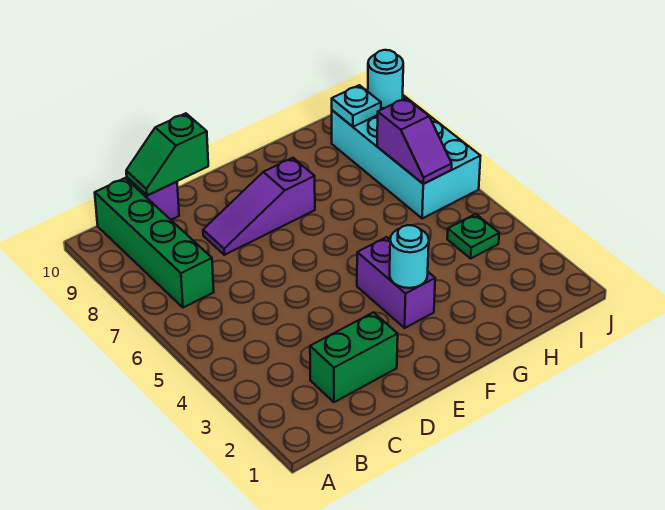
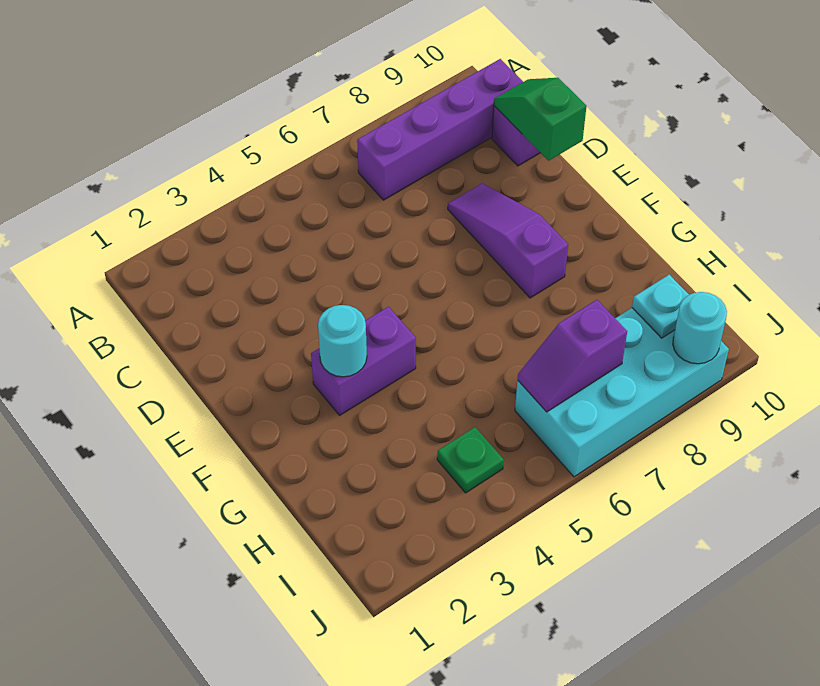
green brick B7:B10 level 1 -> purple brick B7:B10 level 1
green brick C2:D2 level 1 -> none

